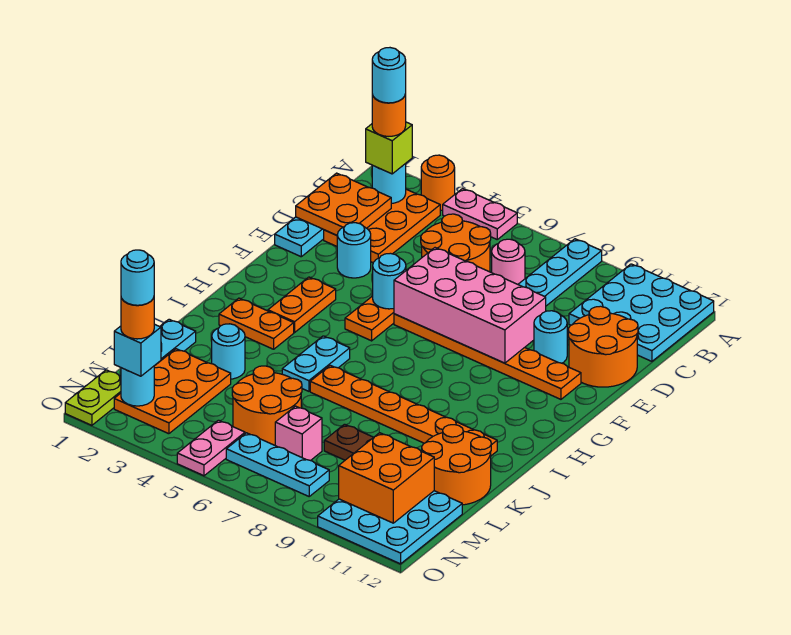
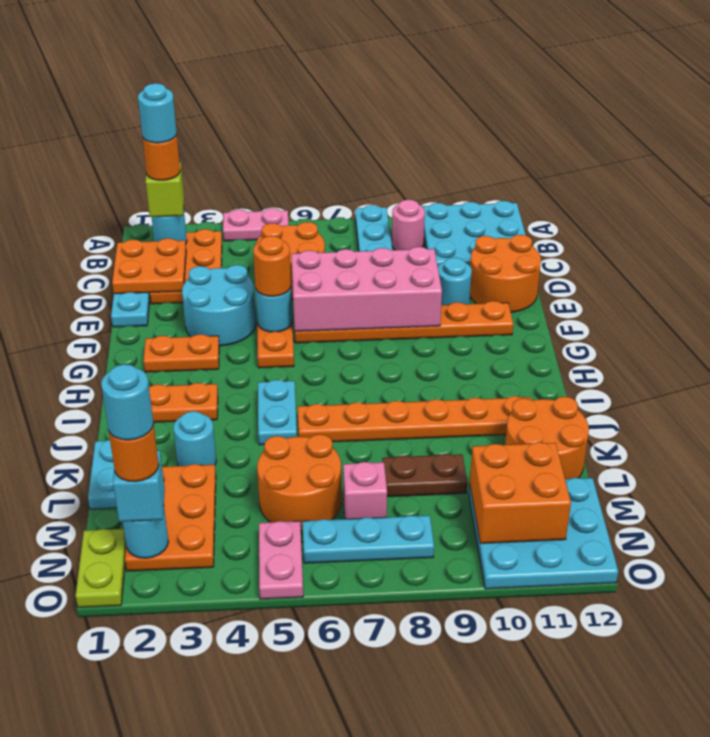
orange round brick A3 level 1 -> orange round brick F5 level 3
pink round brick C7 level 1 -> pink round brick B9 level 1
cyan round brick E3 level 1 -> cyan round brick E3:F4 level 1
orange plate G3:H3 level 1 -> orange plate G2:G3 level 1

